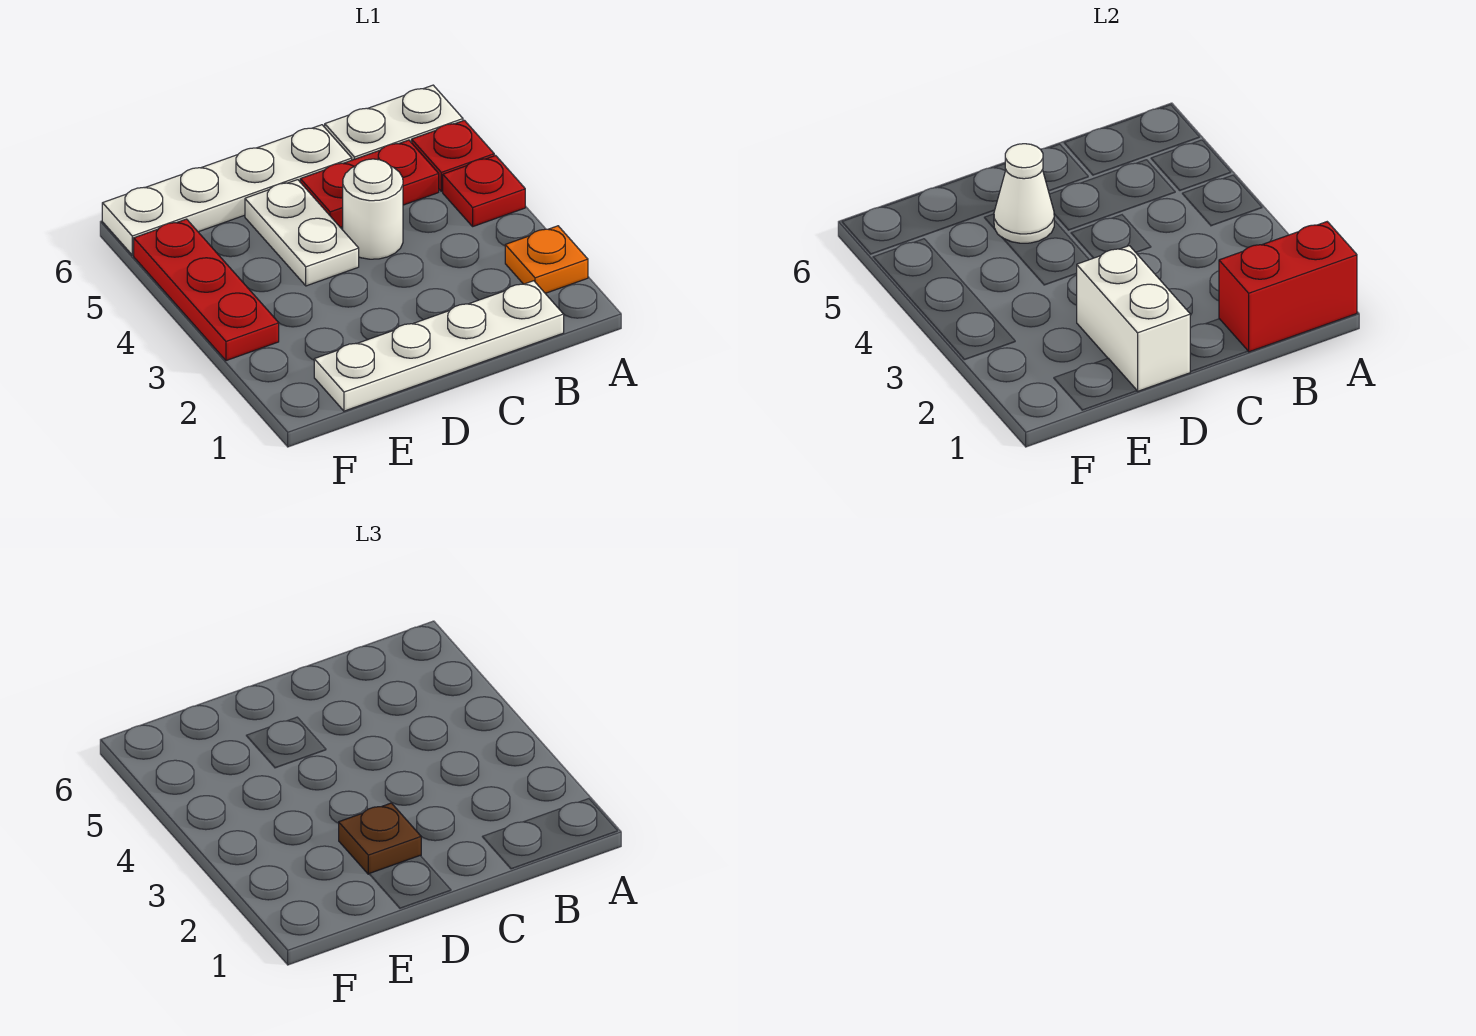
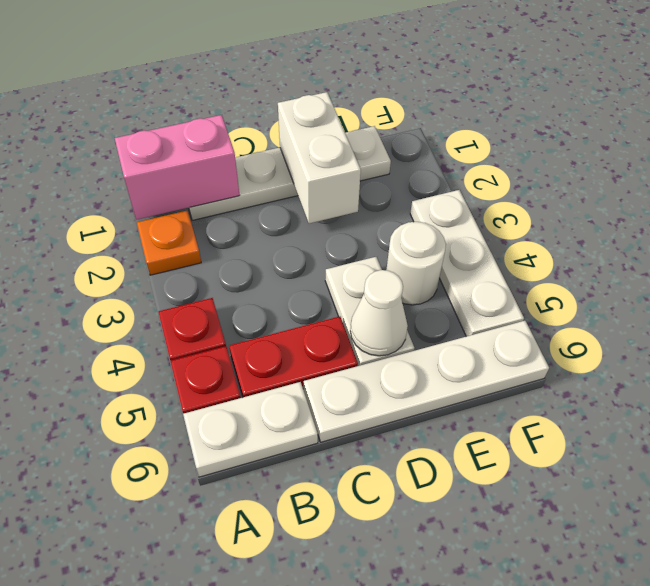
red brick A1:B1 level 2 -> pink brick A1:B1 level 2
white round brick C4 level 1 -> white round brick E4 level 1
brown plate D2 level 3 -> none
red plate F3:F5 level 1 -> white plate F3:F5 level 1

